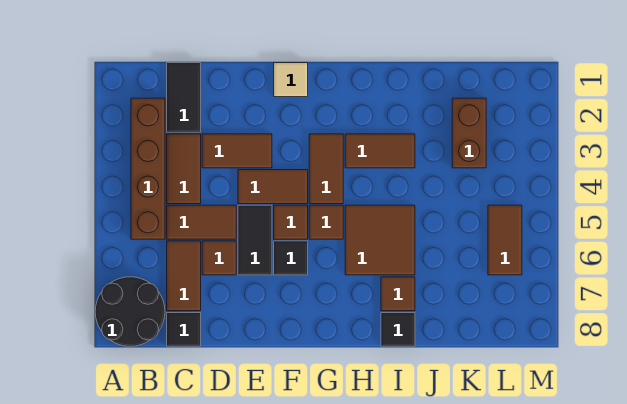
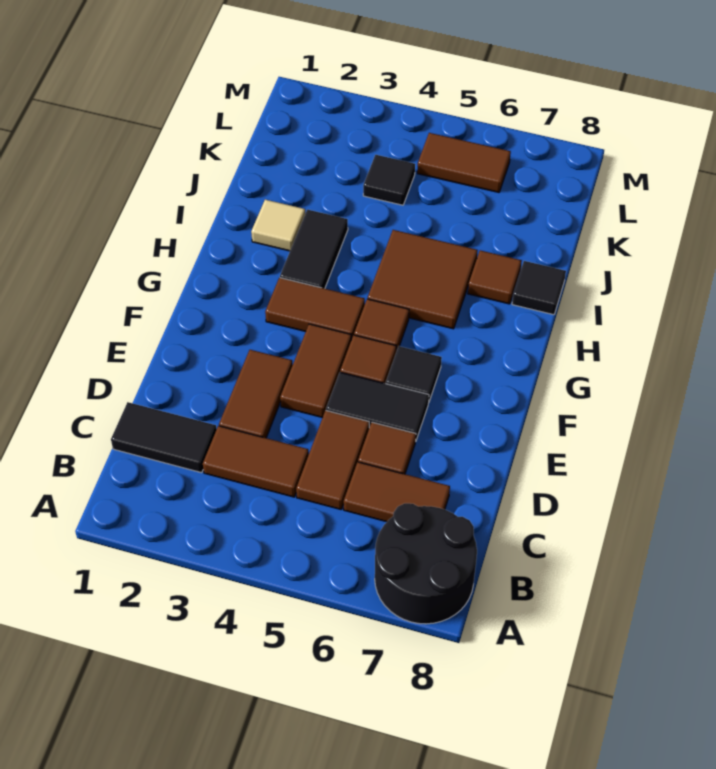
brown brick B2:B5 level 1 -> none
black tile C8 level 1 -> black tile K4 level 1
tan tile F1 level 1 -> tan tile I2 level 1
brown tile H3:I3 level 1 -> black tile H3:I3 level 1
brown brick K2:K3 level 1 -> none

